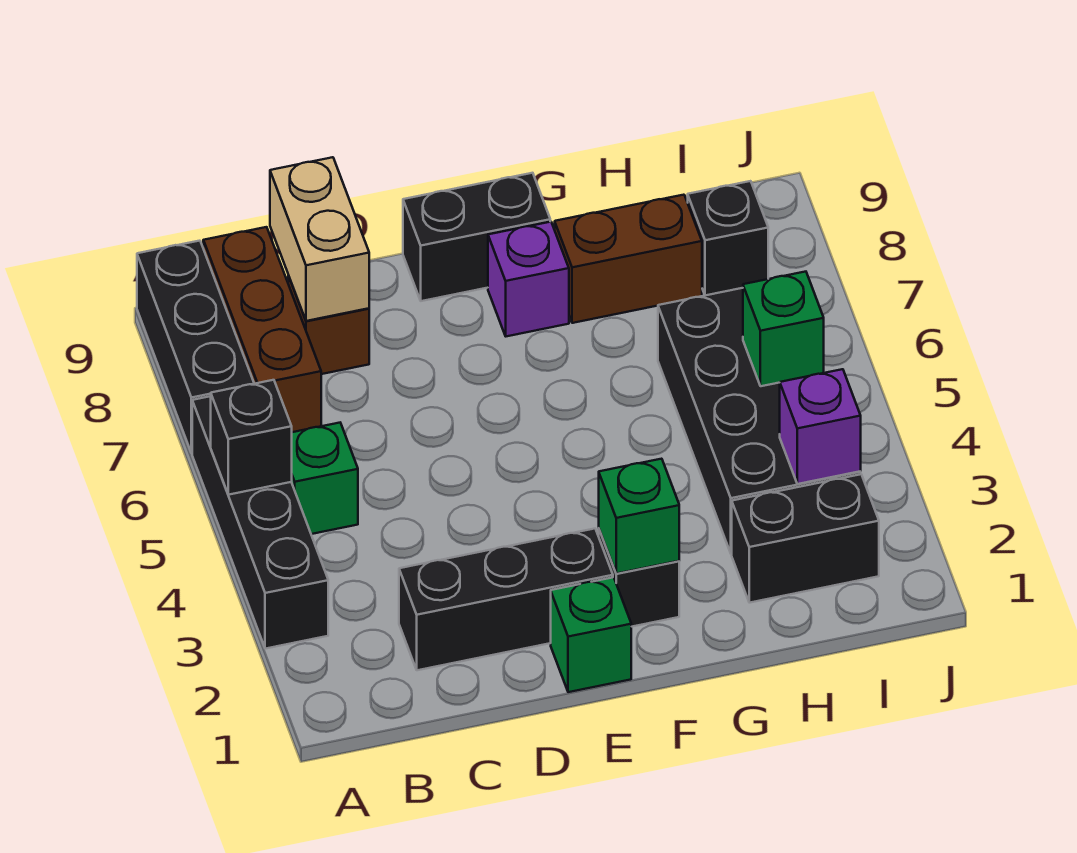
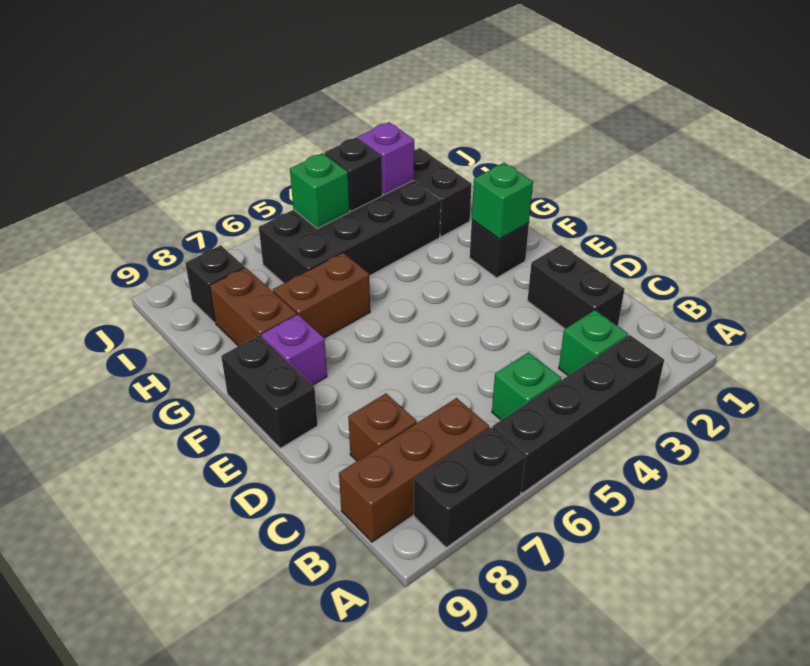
black brick A5 level 2 -> black brick I4 level 2
black brick A7:A9 level 1 -> black brick A7:A8 level 1
black brick C2:E2 level 1 -> black brick C2:D2 level 1
tan brick C8:C9 level 2 -> none
green brick E1 level 1 -> green brick B3 level 1
none -> brown brick G6:G7 level 1

